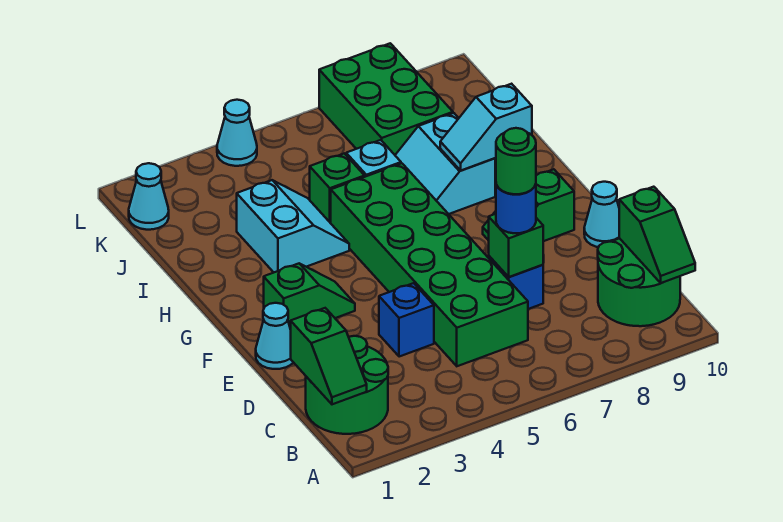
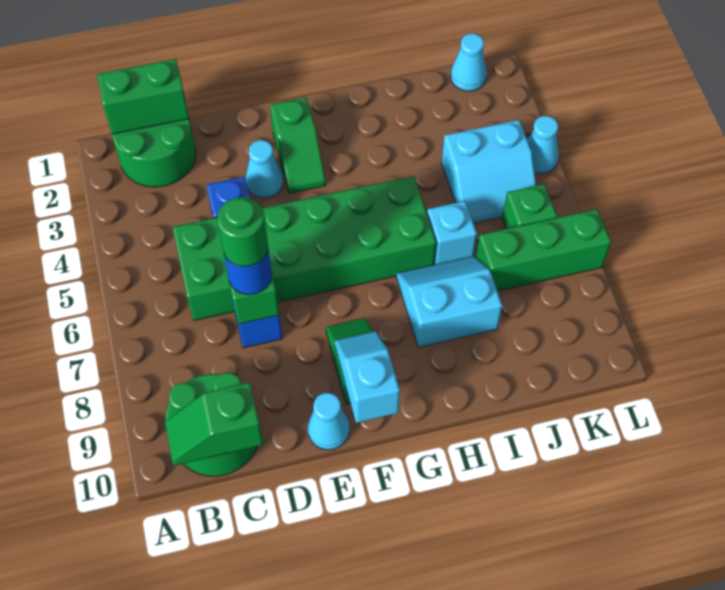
green slope B1:C1 level 2 top C -> green brick B1:C1 level 2
cyan cone E1 level 1 -> cyan cone E3 level 1
cyan slope H3:I4 level 1 top 3 -> cyan slope J4:K5 level 1 top 4
cyan slope H8:H9 level 2 top 9 -> cyan slope F9:F10 level 2 top 10
green brick I5 level 1 -> green brick K6 level 1
green brick J7:L8 level 1 -> green brick J7:L7 level 1

